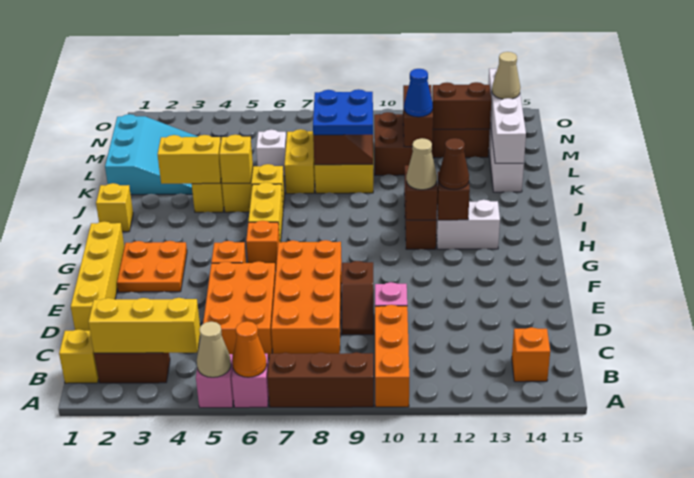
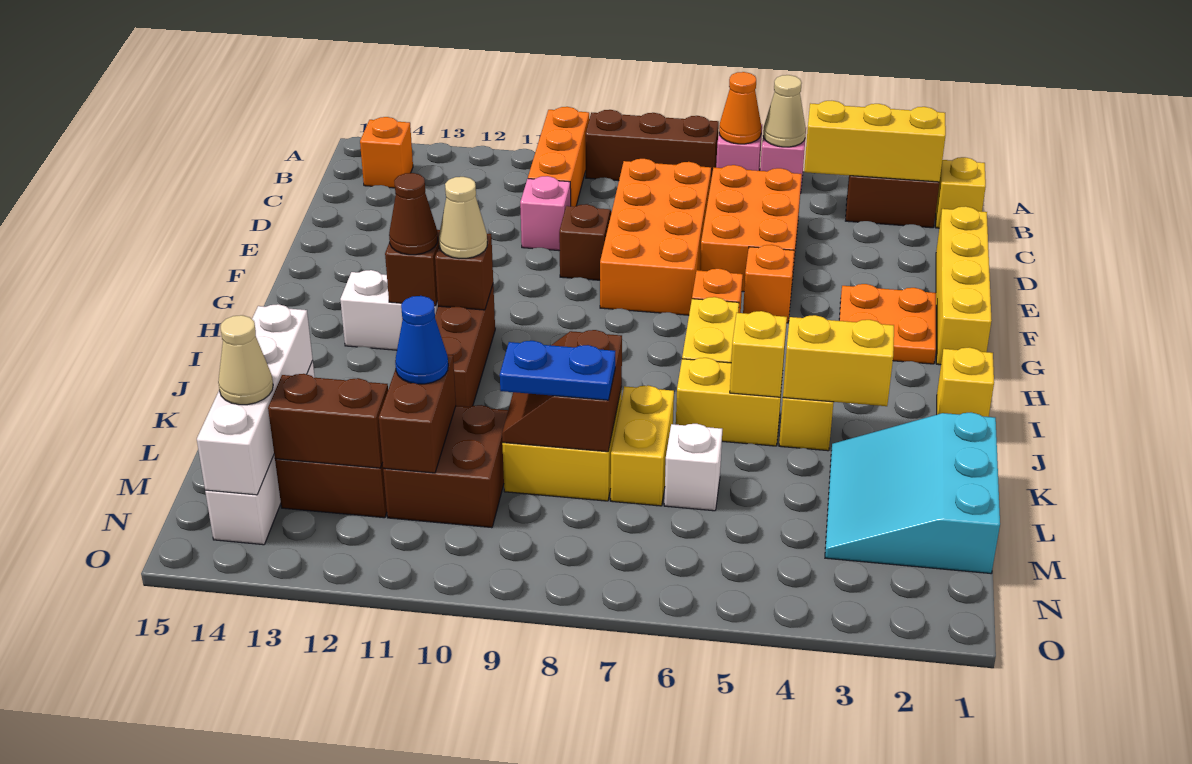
blue plate K8:L9 level 3 -> blue plate L8:L9 level 3

